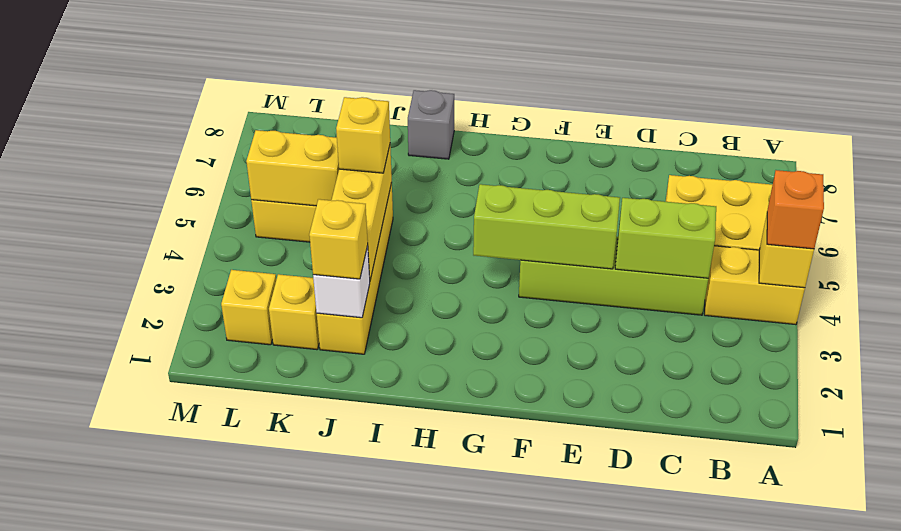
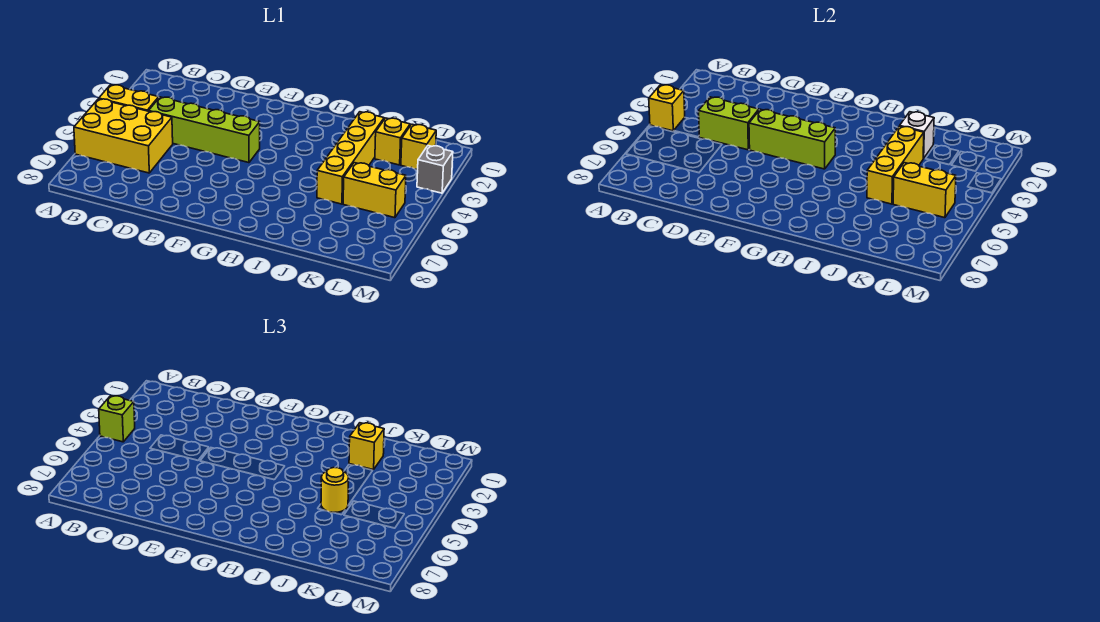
orange brick A4 level 3 -> lime brick A4 level 3
grey brick I8 level 1 -> grey brick M3 level 1
yellow brick J5 level 3 -> yellow round brick J5 level 3

